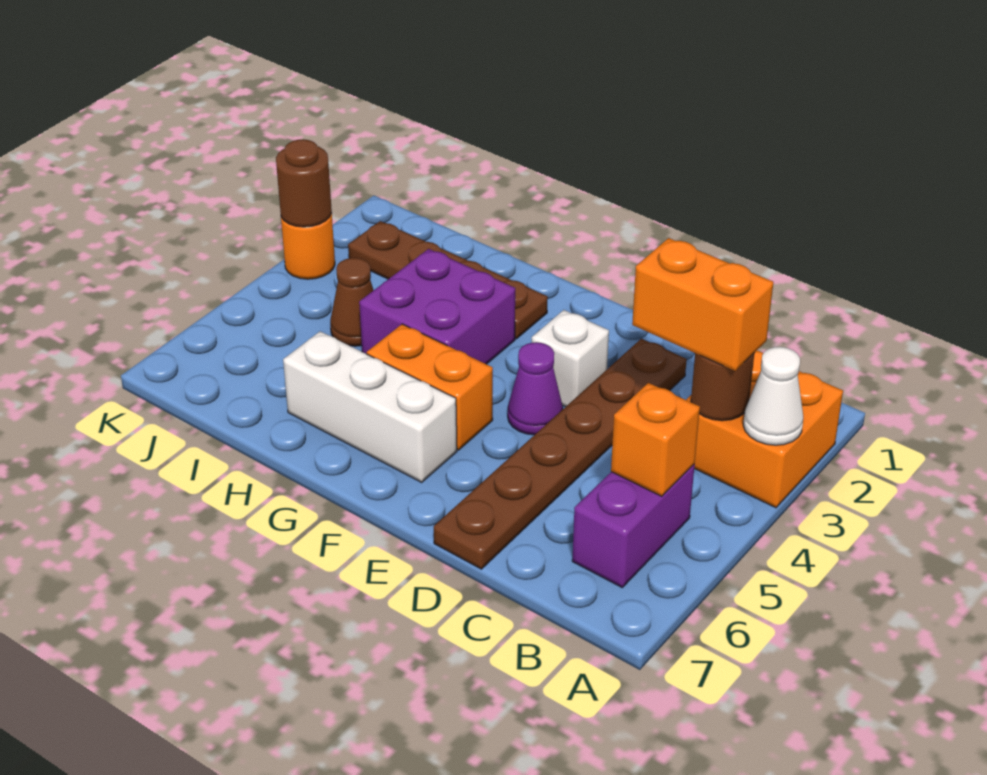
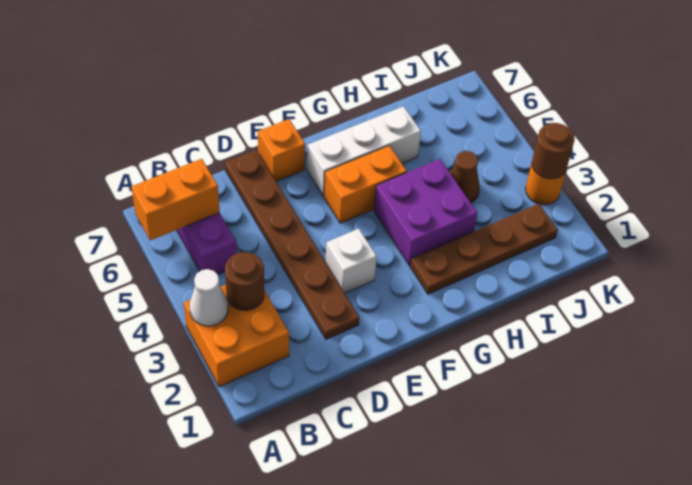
orange brick B3:C3 level 3 -> orange brick A6:B6 level 2
orange brick B5 level 2 -> orange brick E7 level 1
purple cone E4 level 1 -> none

